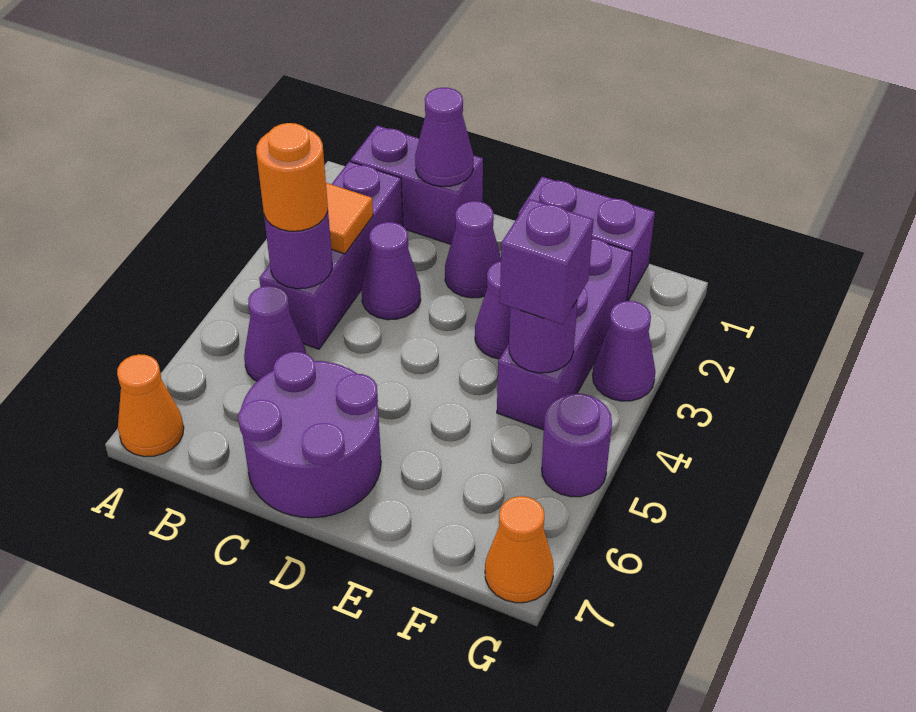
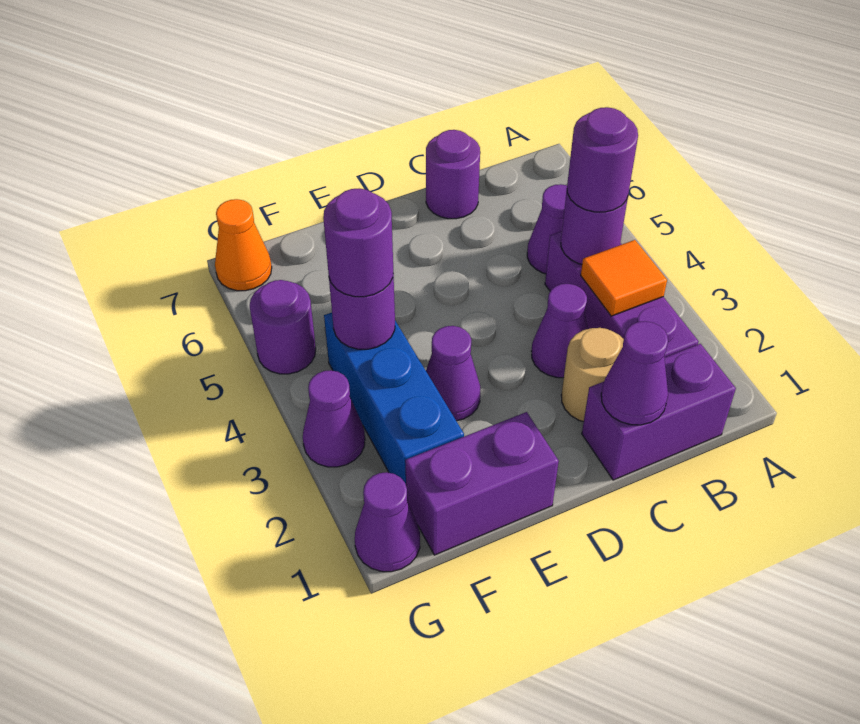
orange cone A7 level 1 -> none
orange round brick B4 level 3 -> purple round brick B4 level 3
none -> tan round brick C2 level 1
purple round brick C6:D7 level 1 -> purple round brick C7 level 1
purple cone D2 level 1 -> purple cone G1 level 1
purple brick F2:F4 level 1 -> blue brick F2:F4 level 1
purple brick F4 level 3 -> purple round brick F4 level 3

